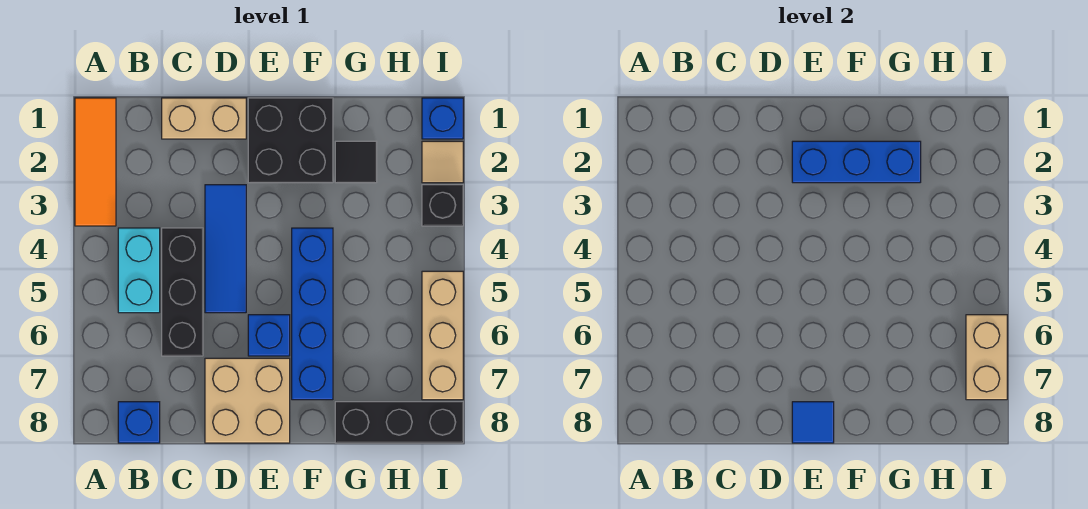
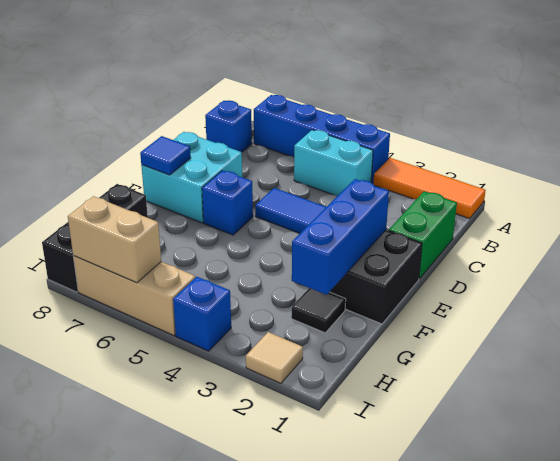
tan brick C1:D1 level 1 -> green brick C1:D1 level 1
black brick C4:C6 level 1 -> none
tan brick D7:E8 level 1 -> cyan brick D7:E8 level 1
blue brick F4:F7 level 1 -> blue brick A4:A7 level 1
blue brick I1 level 1 -> blue brick I4 level 1
black brick I3 level 1 -> none

